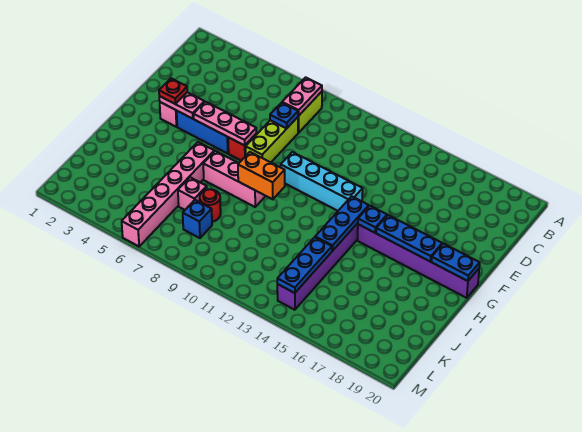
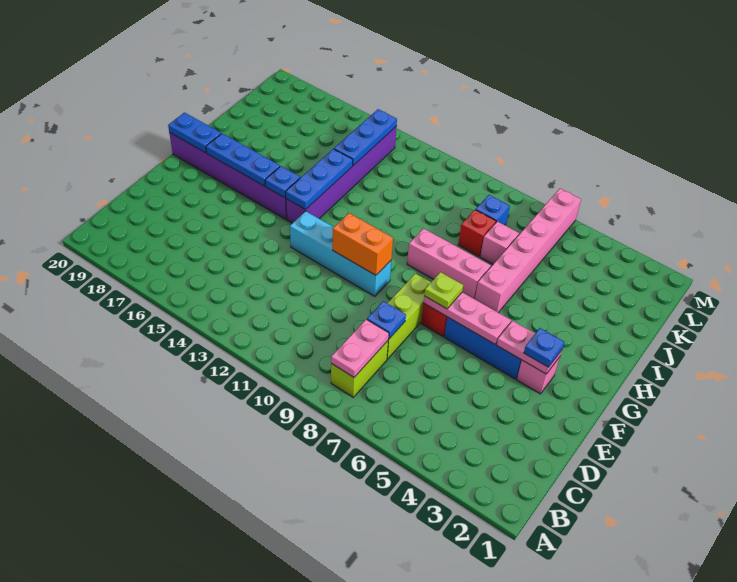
red plate F3 level 3 -> blue plate F3 level 3
none -> lime plate F7 level 3
orange brick H9:H10 level 2 -> orange brick F10:F11 level 2
red round brick J8 level 1 -> red brick J8 level 1

